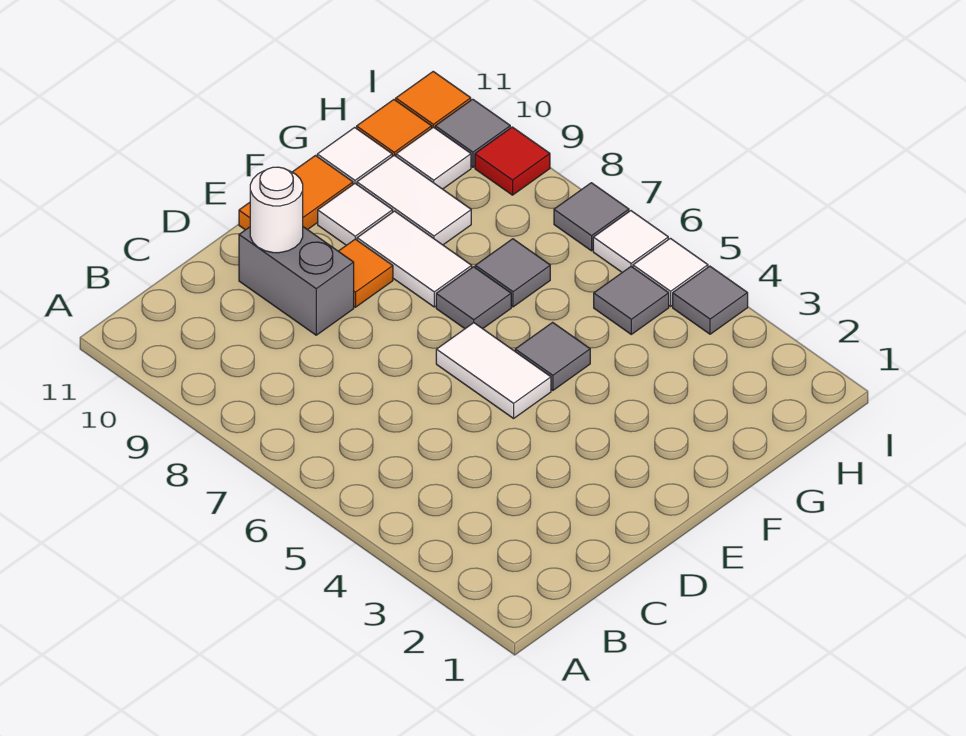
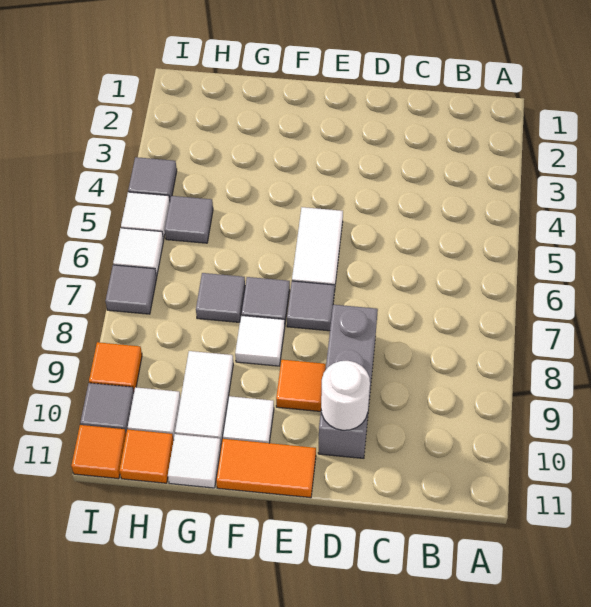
grey brick D9:D10 level 1 -> grey brick D8:D10 level 1
grey tile F5 level 1 -> grey tile E7 level 1
white tile F8:F9 level 1 -> white tile F8 level 1
red tile I9 level 1 -> orange tile I9 level 1

